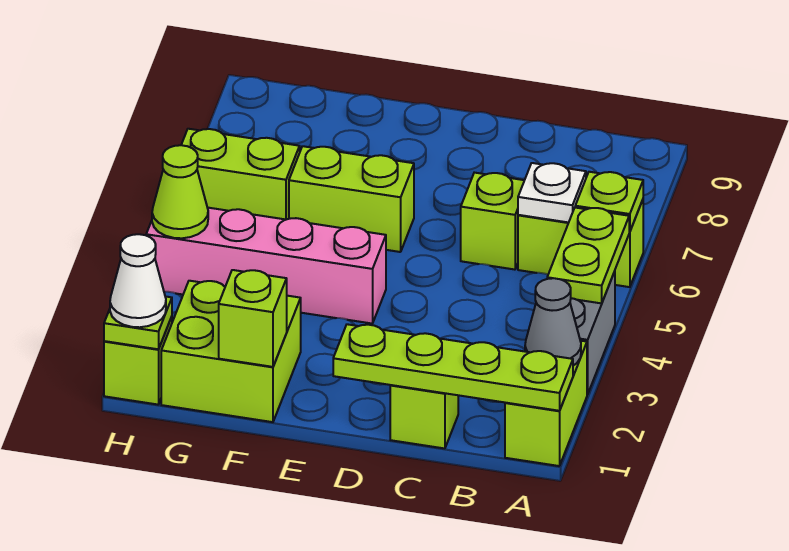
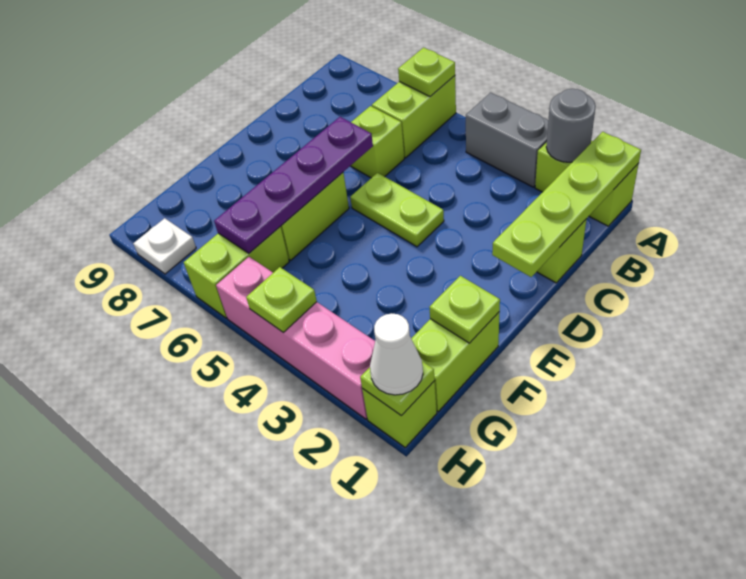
grey cone A2 level 2 -> grey round brick A2 level 2
lime plate A4:A5 level 2 -> lime plate D4:D5 level 1
white plate B6 level 2 -> white plate H8 level 1
none -> purple plate D6:G6 level 2
pink brick E4:H4 level 1 -> pink brick H2:H5 level 1
lime brick F1:G2 level 1 -> lime brick F1:G1 level 1
lime brick F1 level 2 -> lime plate F1 level 2
lime cone H4 level 2 -> lime plate H4 level 2

